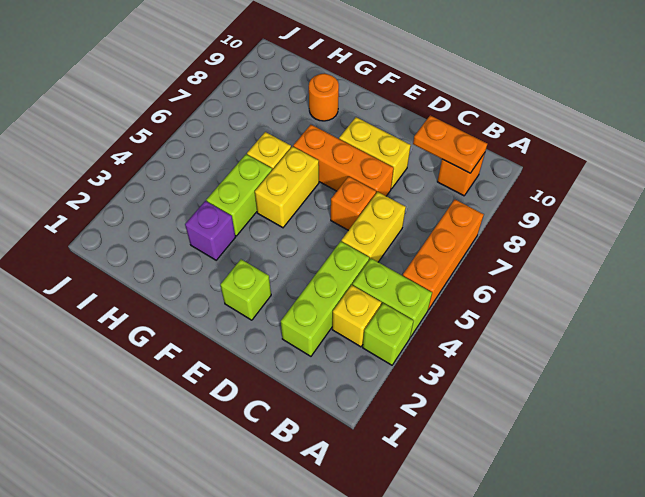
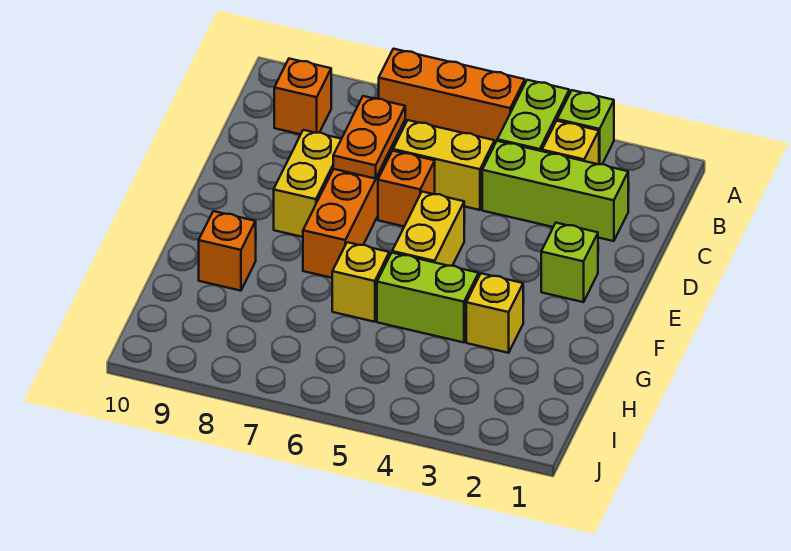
orange plate B9:C9 level 2 -> orange plate C7:D7 level 2
yellow brick F5:F6 level 1 -> yellow brick E5:F5 level 1
purple brick G3 level 1 -> yellow brick G3 level 1
orange round brick G9 level 1 -> orange brick G9 level 1

